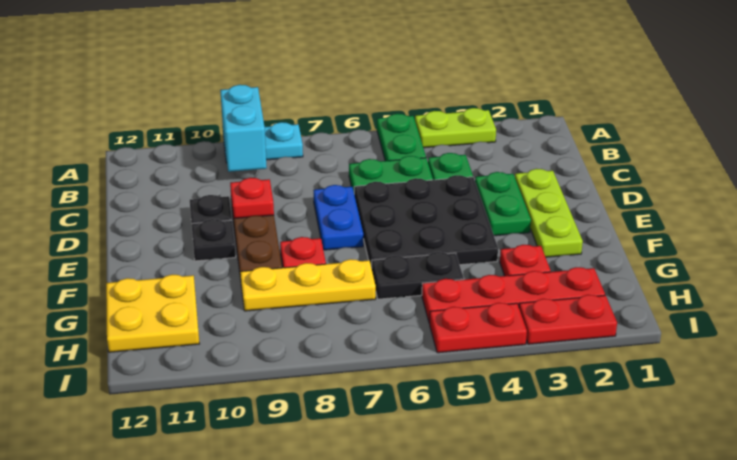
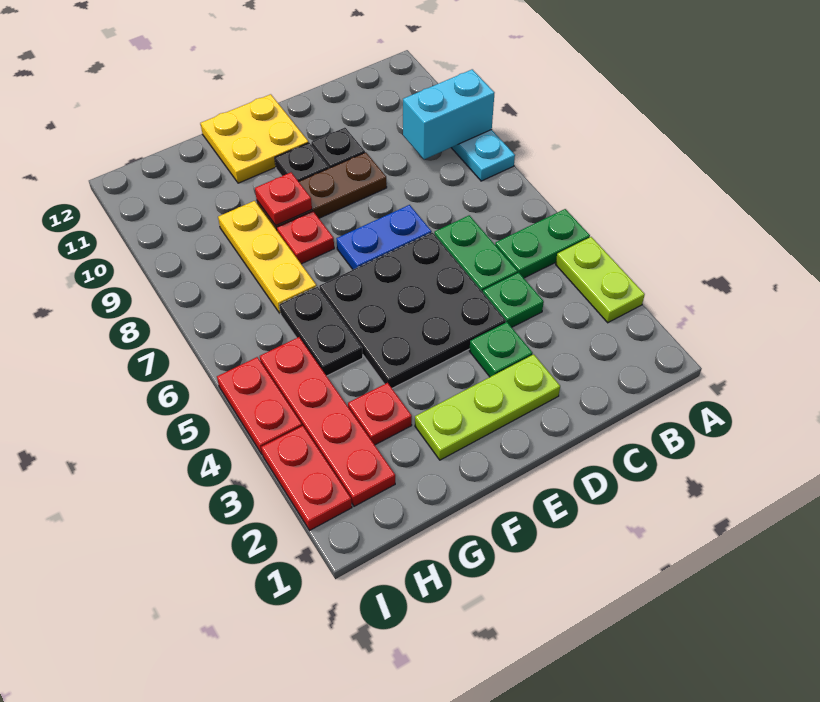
green plate D3:E3 level 1 -> green plate D3 level 1
red plate D9 level 2 -> red plate F9 level 2
yellow plate G11:H12 level 1 -> yellow plate E11:F12 level 1

